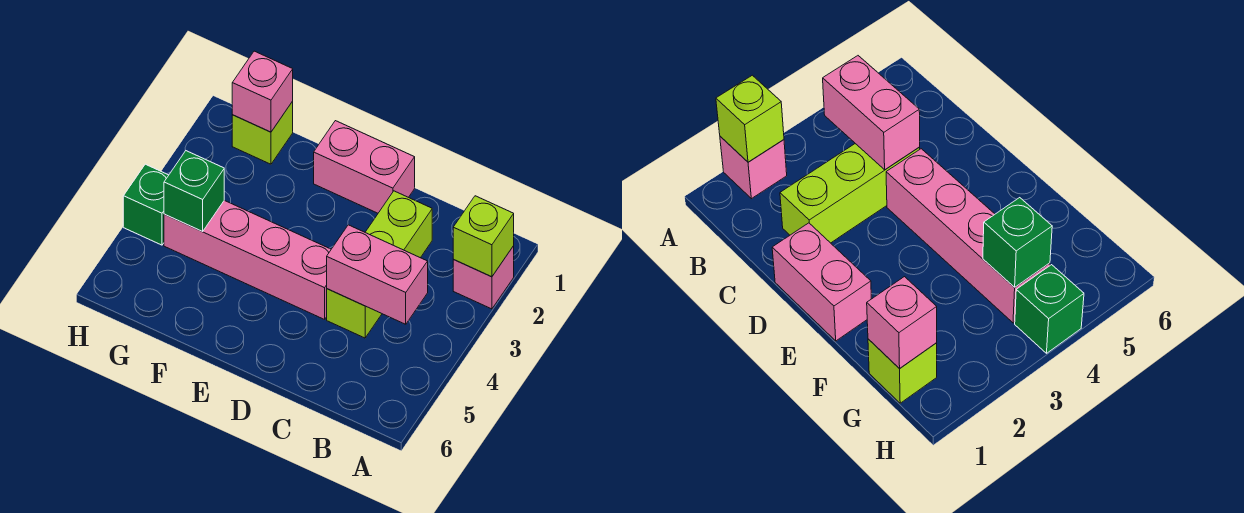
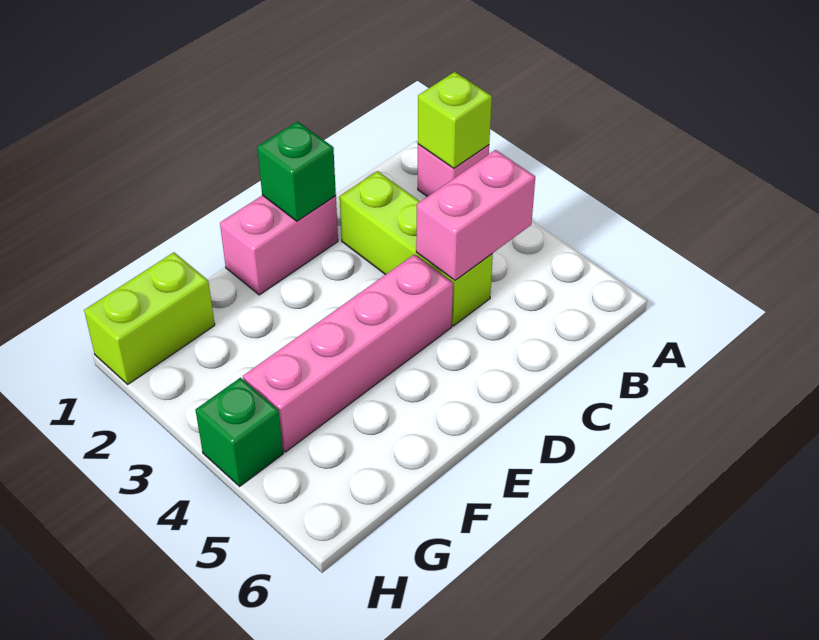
lime brick G1 level 1 -> lime brick G1:H1 level 1
pink brick G1 level 2 -> none
green brick G4 level 2 -> green brick D1 level 2

